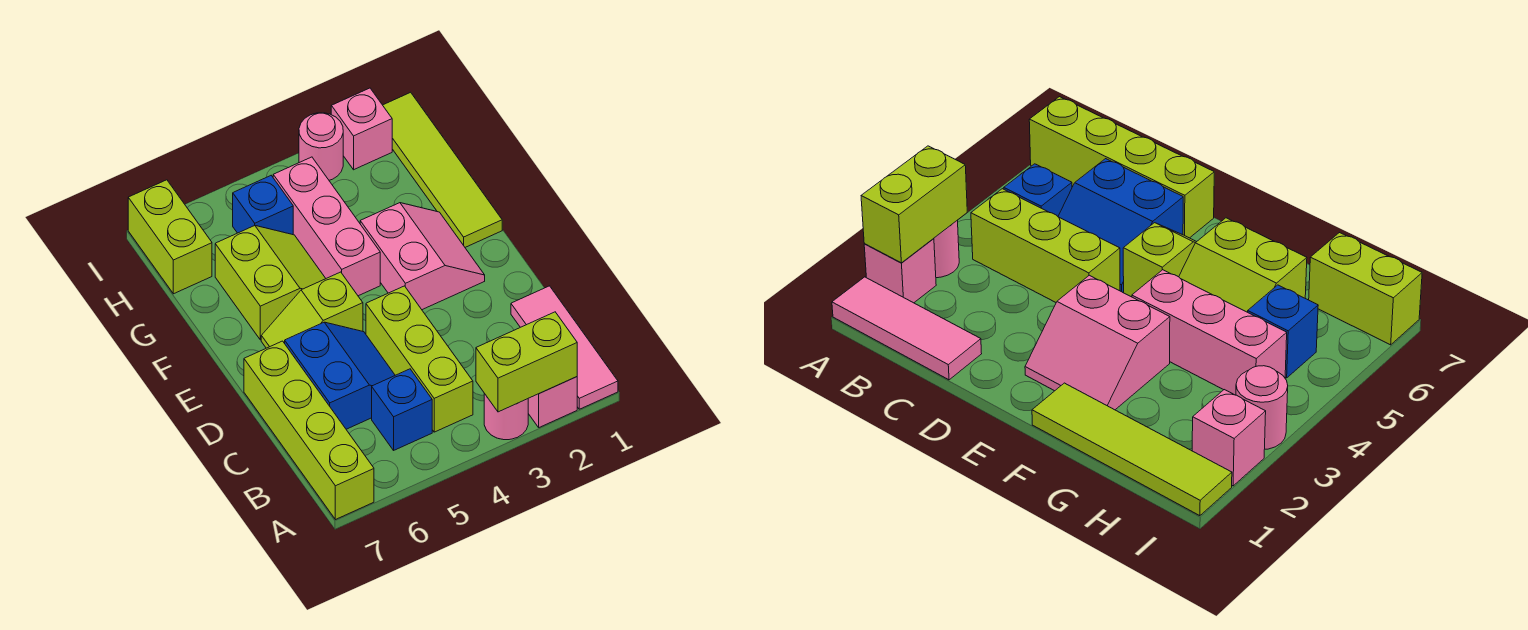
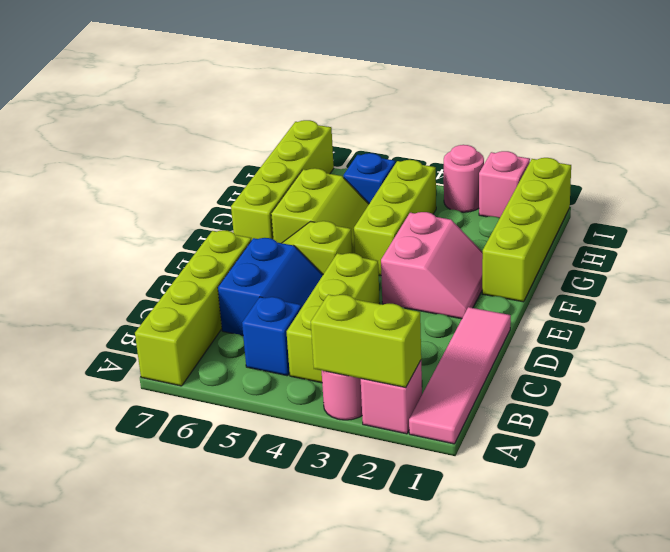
pink tile A1:C1 level 1 -> pink tile A1:D1 level 1
lime tile F1:I1 level 1 -> lime brick F1:I1 level 1
pink brick F4:H4 level 1 -> lime brick F4:H4 level 1
lime brick H7:I7 level 1 -> lime brick F7:I7 level 1

